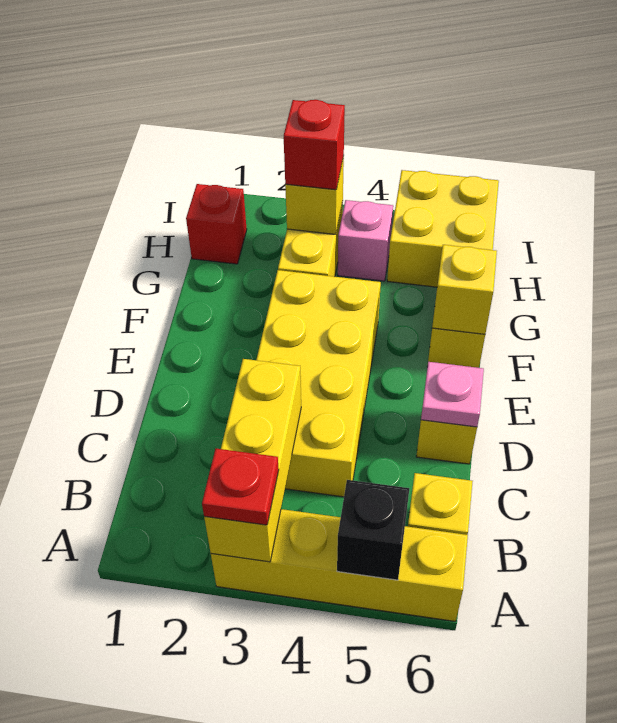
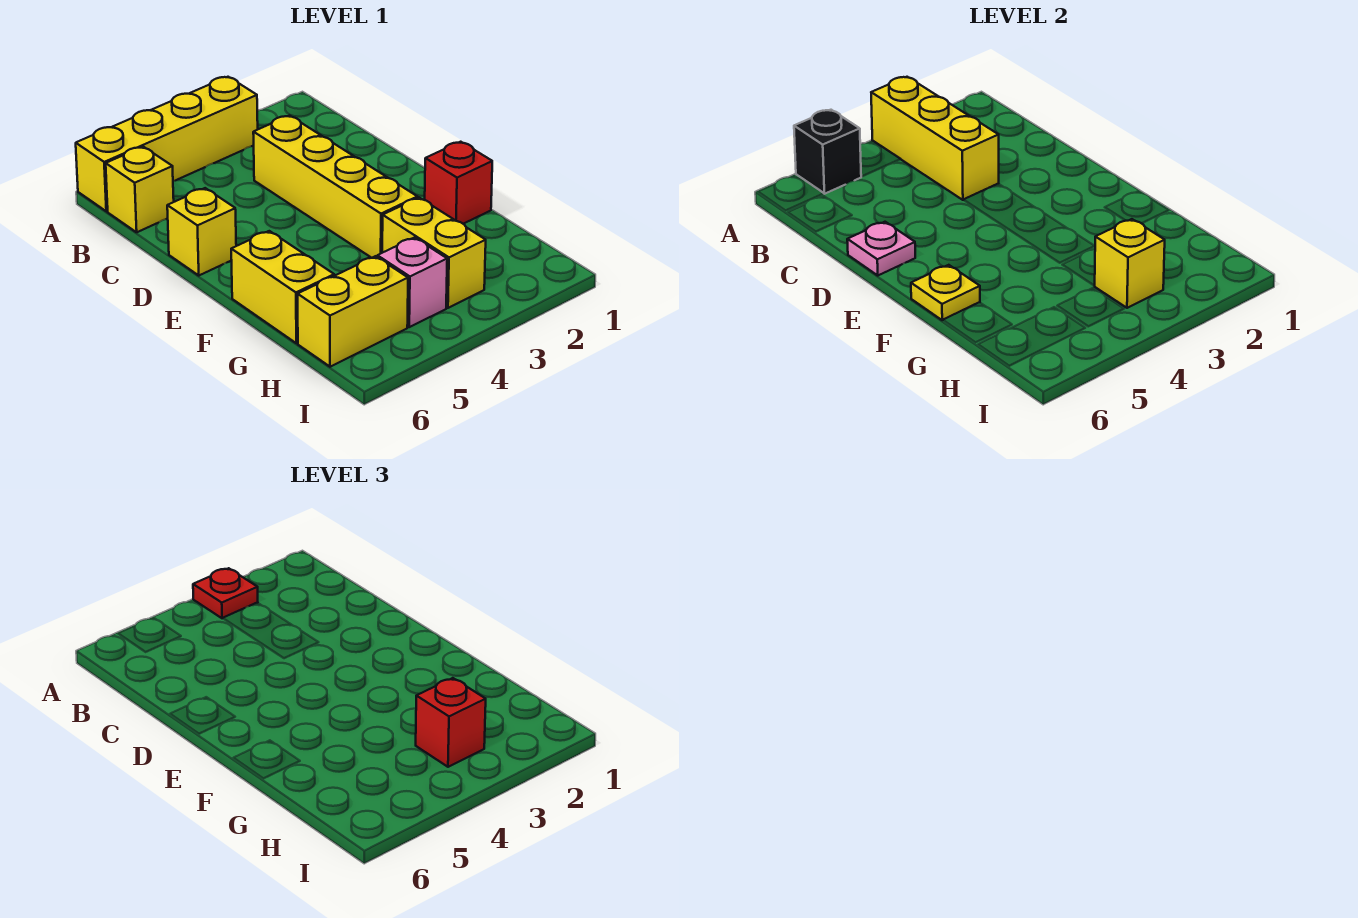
yellow brick C3:F4 level 1 -> yellow brick C3:F3 level 1
yellow brick F6 level 2 -> yellow plate F6 level 2
red brick H1 level 1 -> red brick F1 level 1
yellow brick H5:I6 level 1 -> yellow brick H5:H6 level 1

